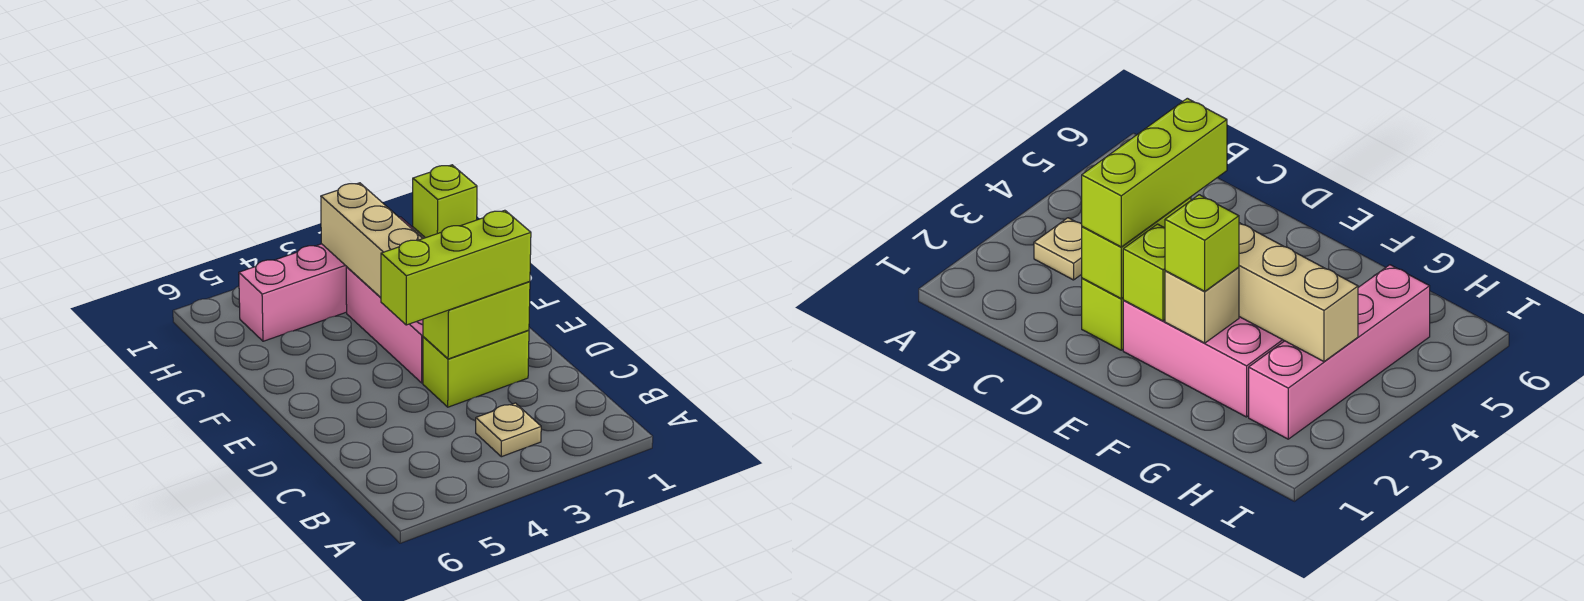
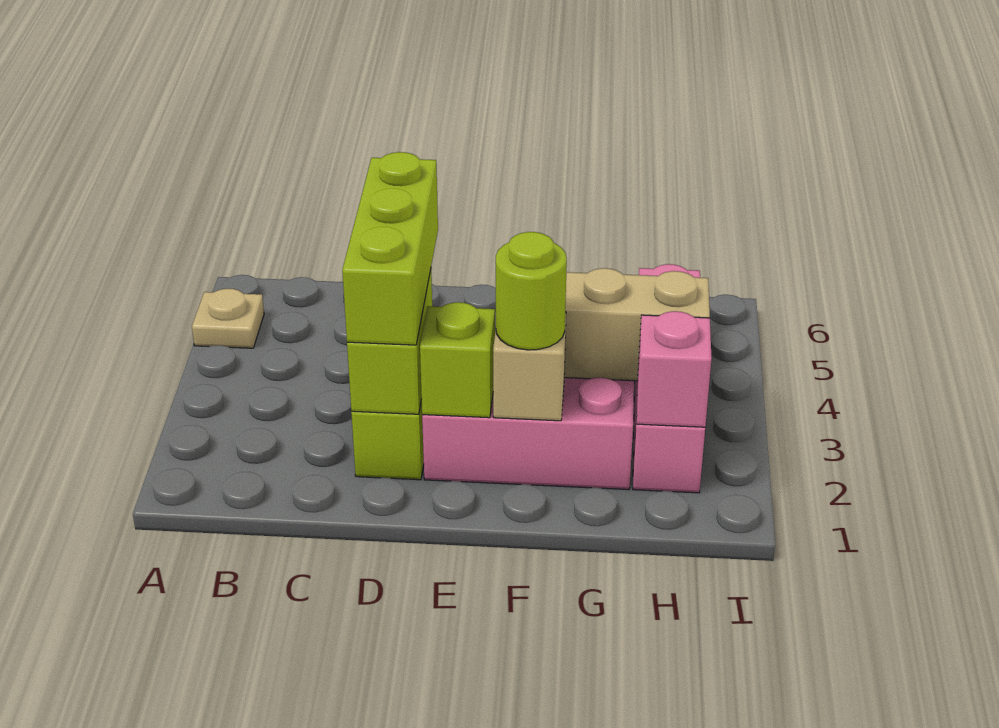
tan plate B3 level 1 -> tan plate A5 level 1
lime brick F2 level 3 -> lime round brick F2 level 3
none -> pink brick H2 level 2

